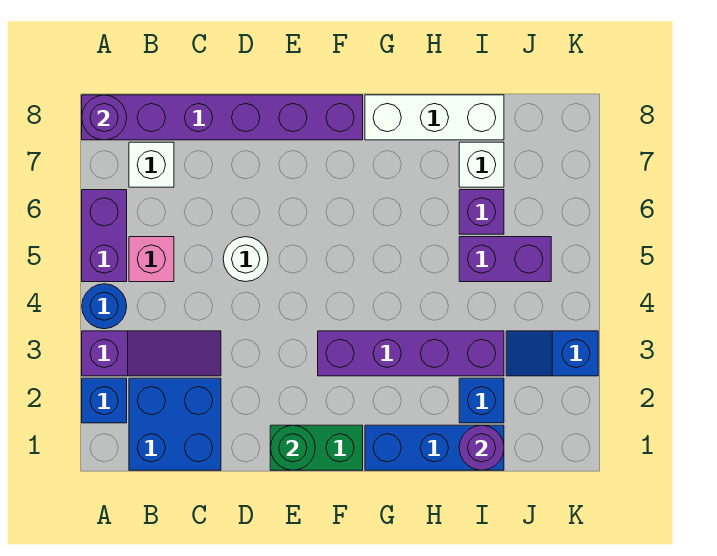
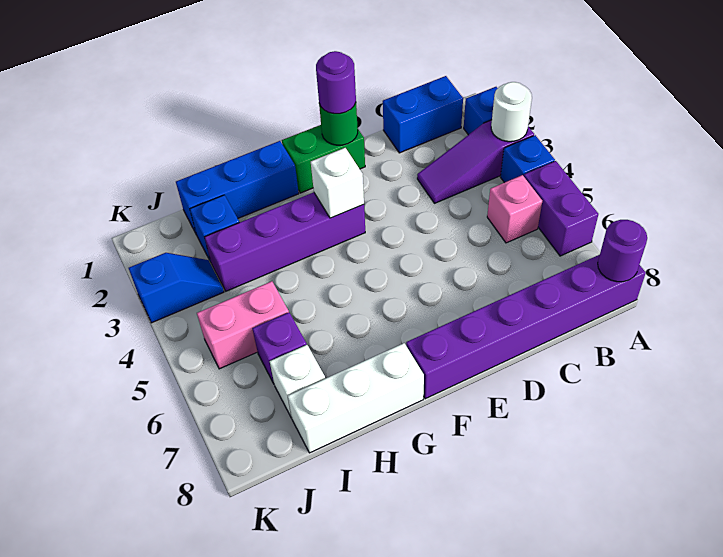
blue round brick A4 level 1 -> blue brick A4 level 1
blue brick B1:C2 level 1 -> blue brick B1:C1 level 1
white brick B7 level 1 -> white brick F3 level 2
white round brick D5 level 1 -> white round brick A3 level 2
purple round brick I1 level 2 -> purple round brick E1 level 3
purple brick I5:J5 level 1 -> pink brick I5:J5 level 1

